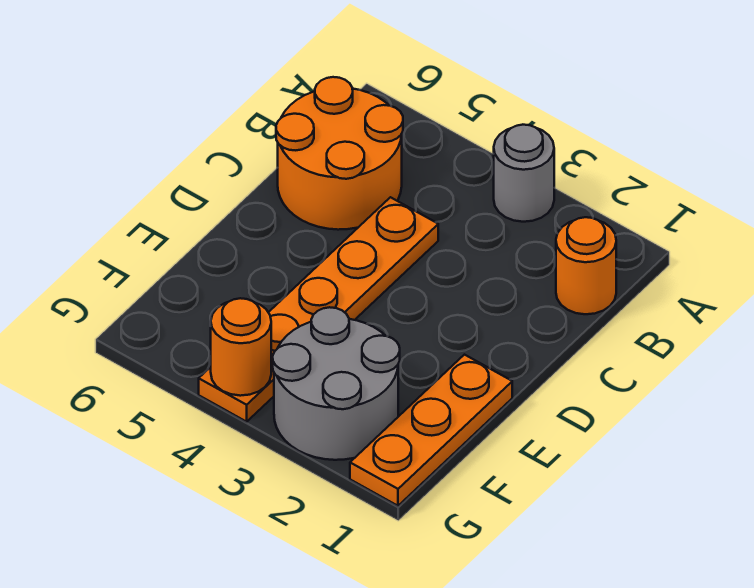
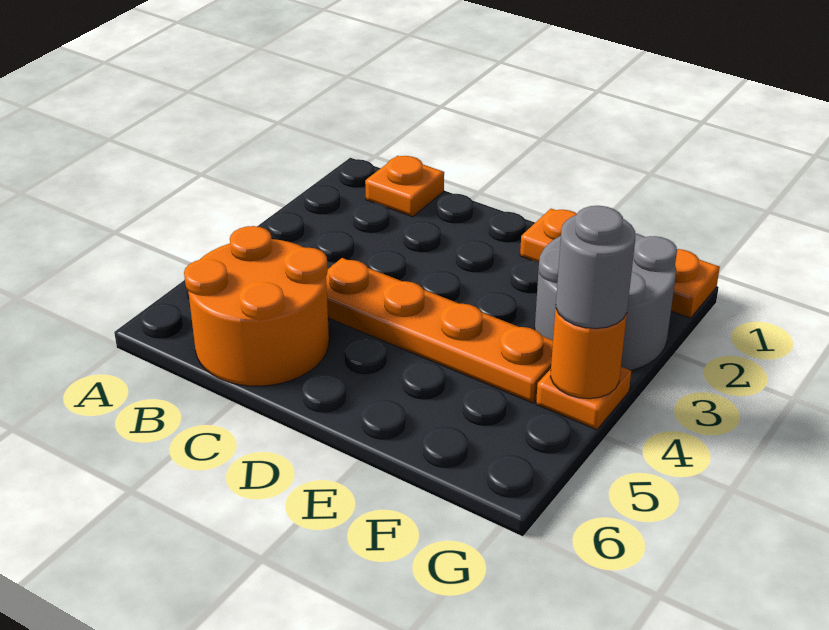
grey round brick A3 level 1 -> grey round brick G4 level 3
orange round brick B1 level 1 -> orange plate B1 level 1

